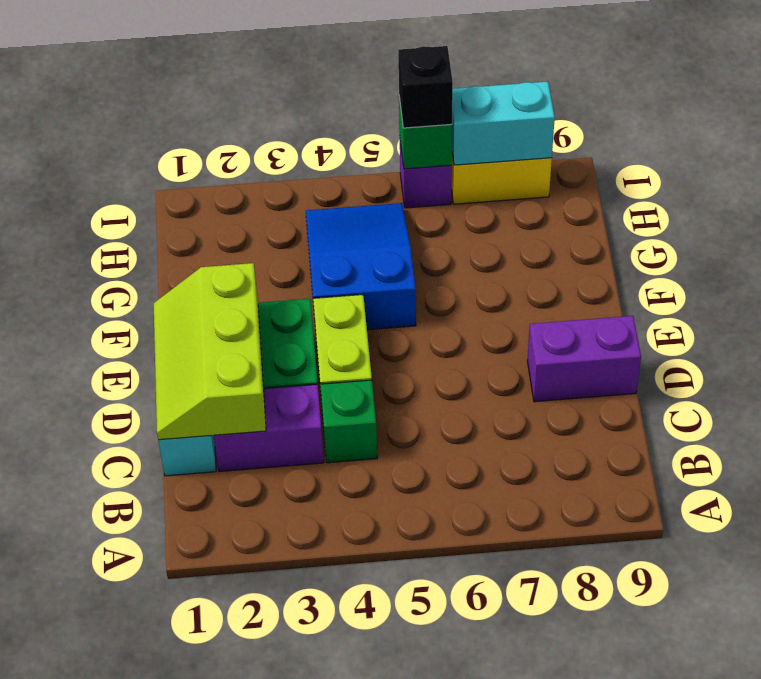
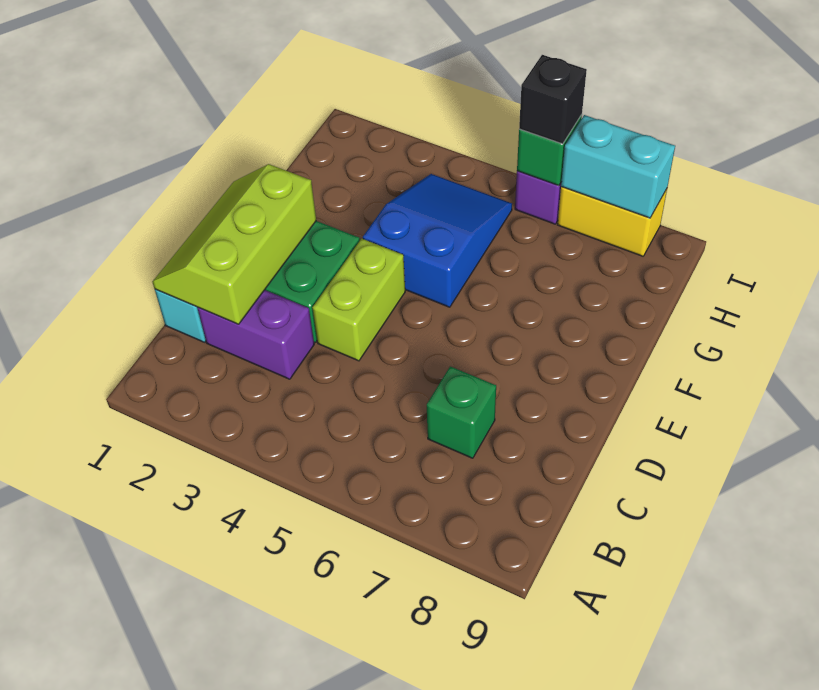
green brick C4 level 1 -> green brick C7 level 1
purple brick D8:D9 level 1 -> none

